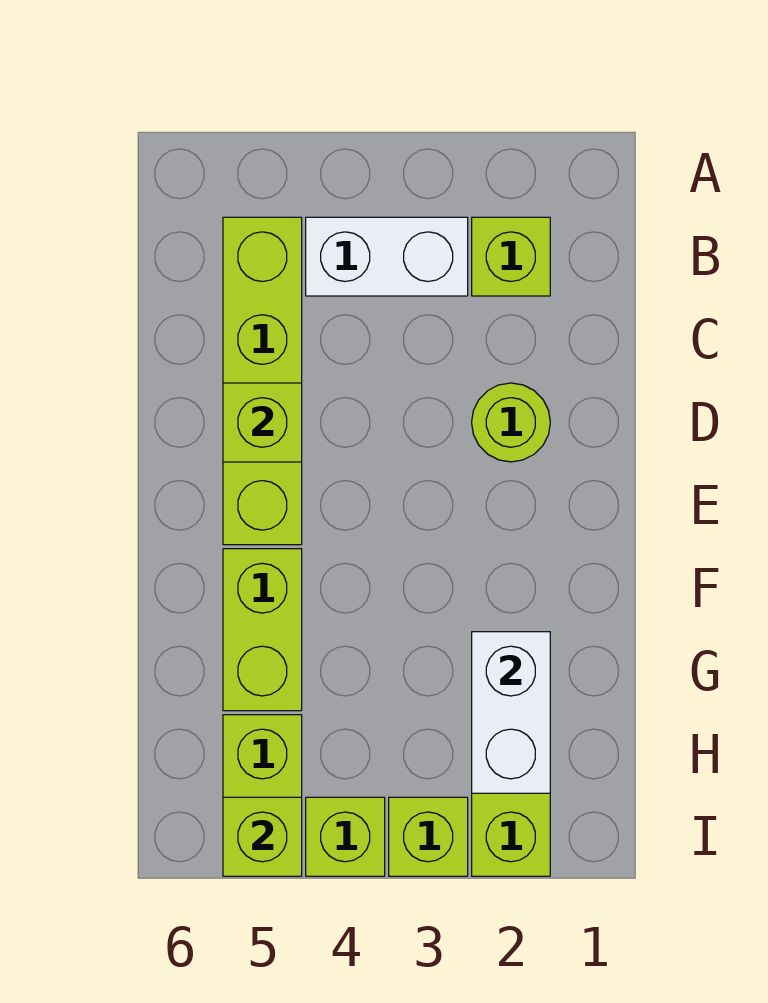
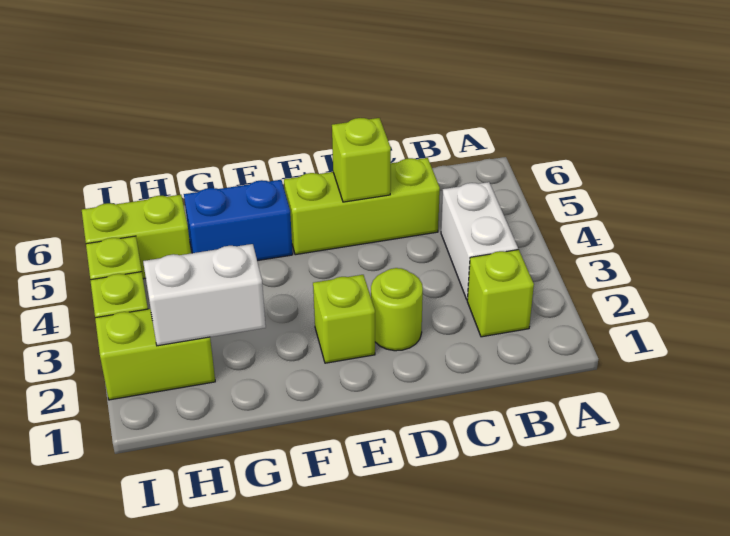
lime brick B5:E5 level 1 -> lime brick C5:E5 level 1
lime brick F5:G5 level 1 -> blue brick F5:G5 level 1
lime brick I5 level 2 -> lime brick E2 level 1

